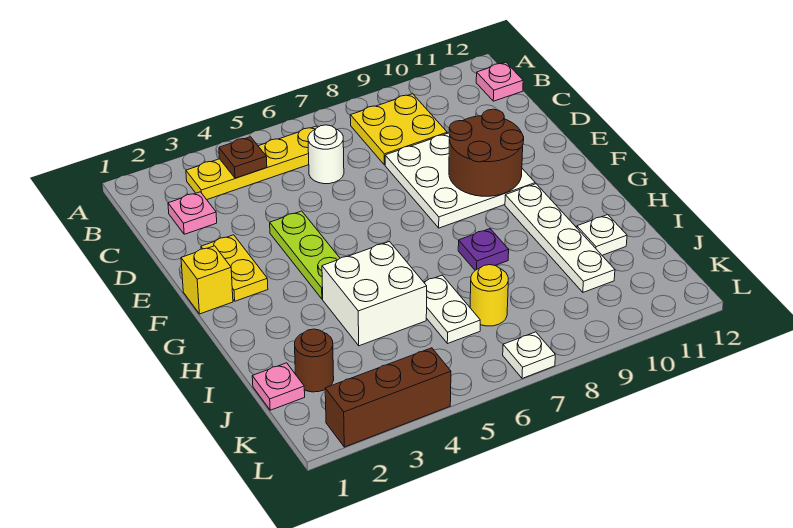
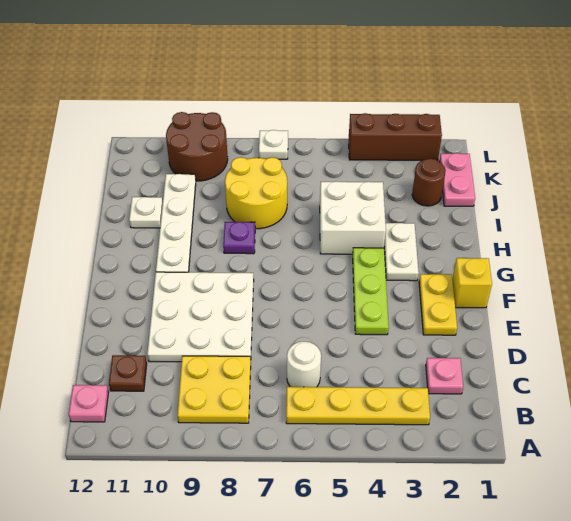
brown plate B4 level 2 -> brown plate C11 level 1
brown round brick E9:F10 level 2 -> brown round brick K9:L10 level 1
white plate I6:J6 level 1 -> white plate G3:H3 level 1
pink plate J1 level 1 -> pink plate J1:K1 level 1
yellow round brick J7 level 1 -> yellow round brick I7:J8 level 1

